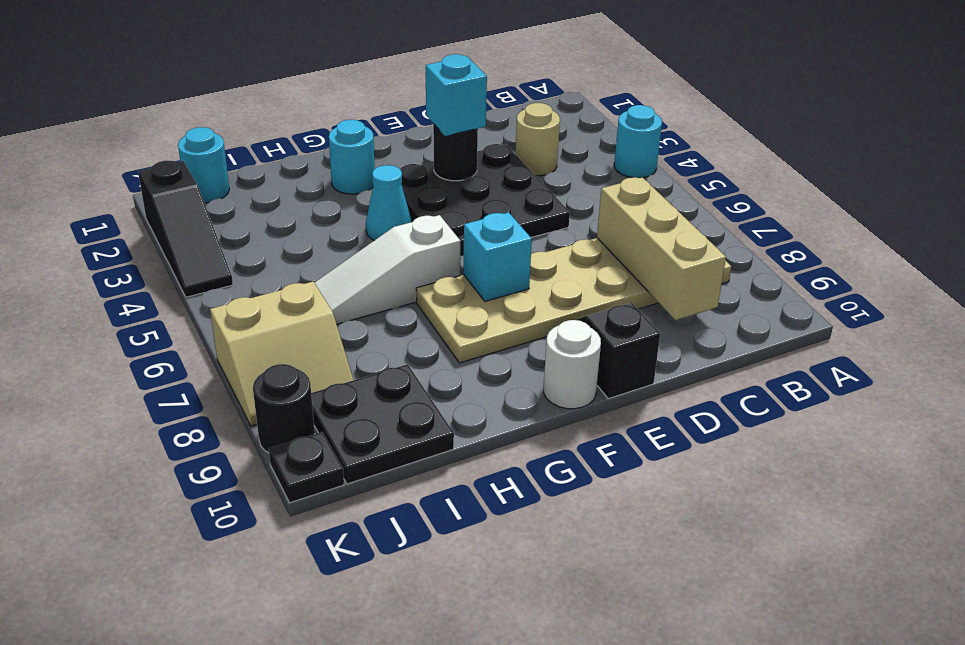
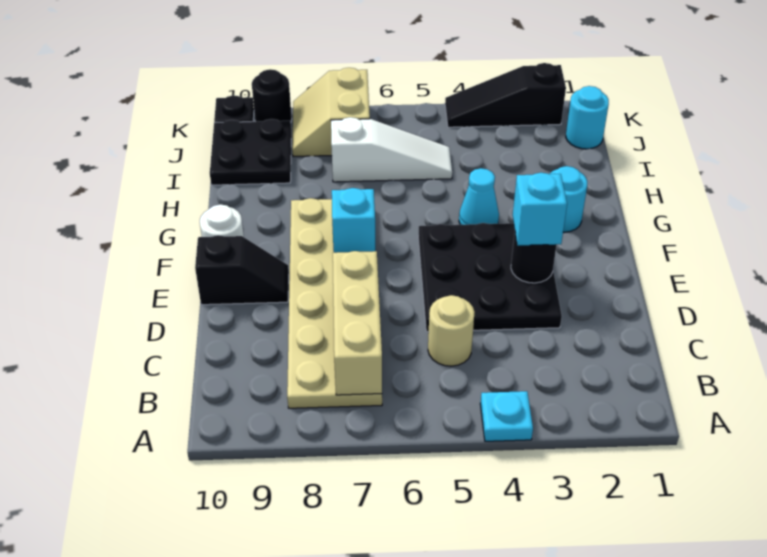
cyan round brick A4 level 1 -> cyan plate A4 level 1
tan round brick C3 level 1 -> tan round brick C5 level 1
tan brick C7:C9 level 2 -> tan brick B7:D7 level 2
white slope G6:I6 level 1 top G -> white slope I5:I7 level 1 top 7

